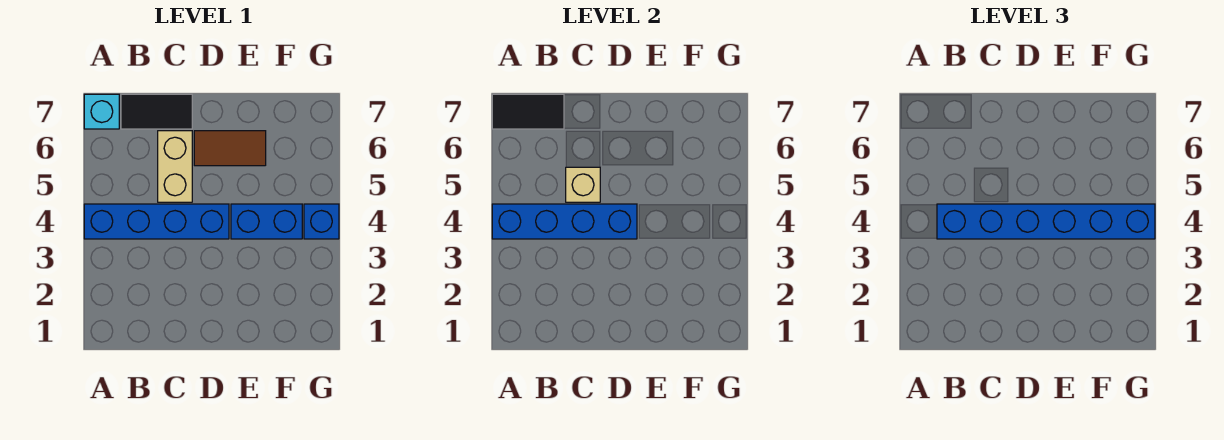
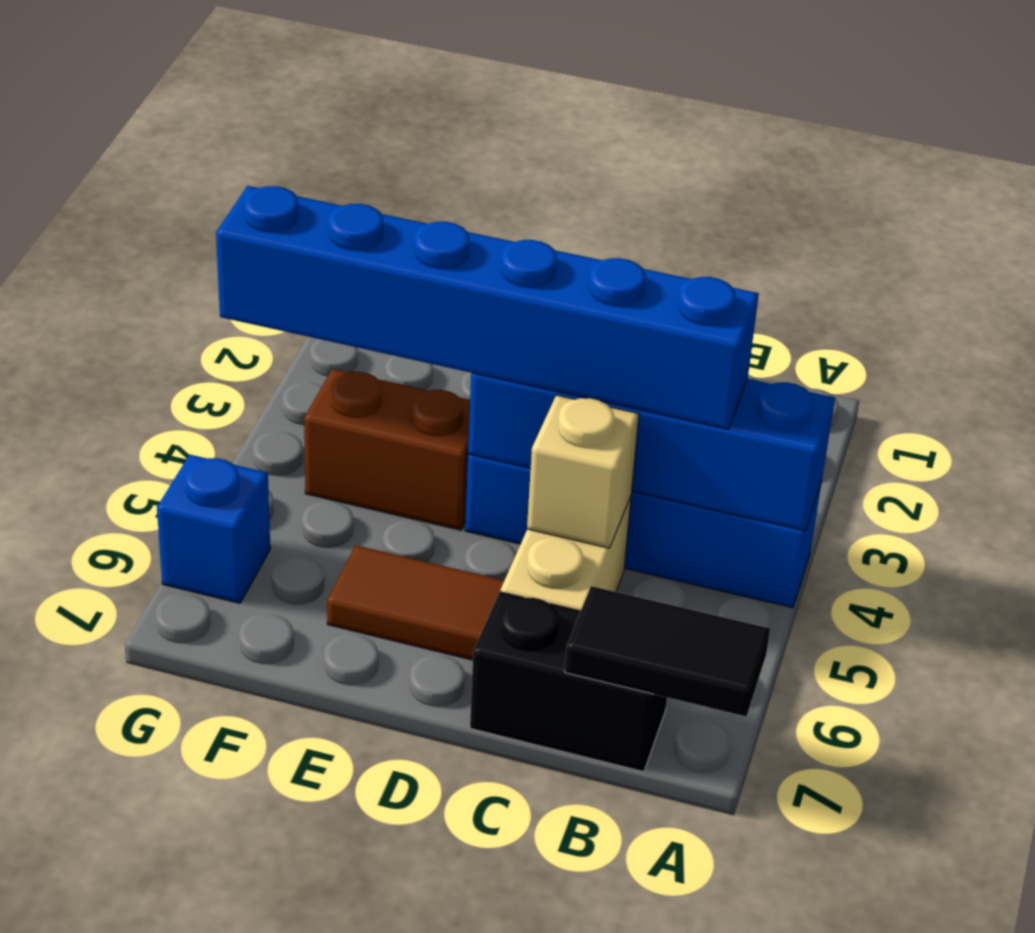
cyan brick A7 level 1 -> none
black tile B7:C7 level 1 -> black brick B7:C7 level 1
blue brick E4:F4 level 1 -> brown brick E4:F4 level 1
blue brick G4 level 1 -> blue brick G6 level 1

